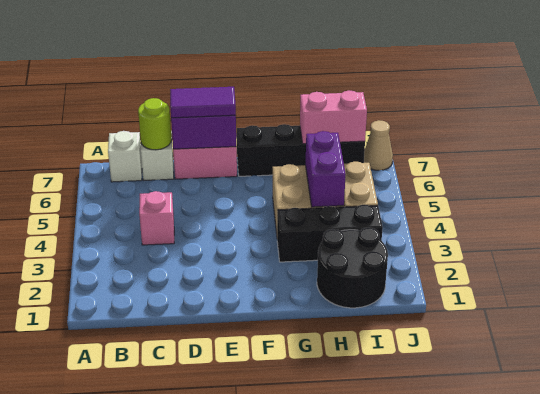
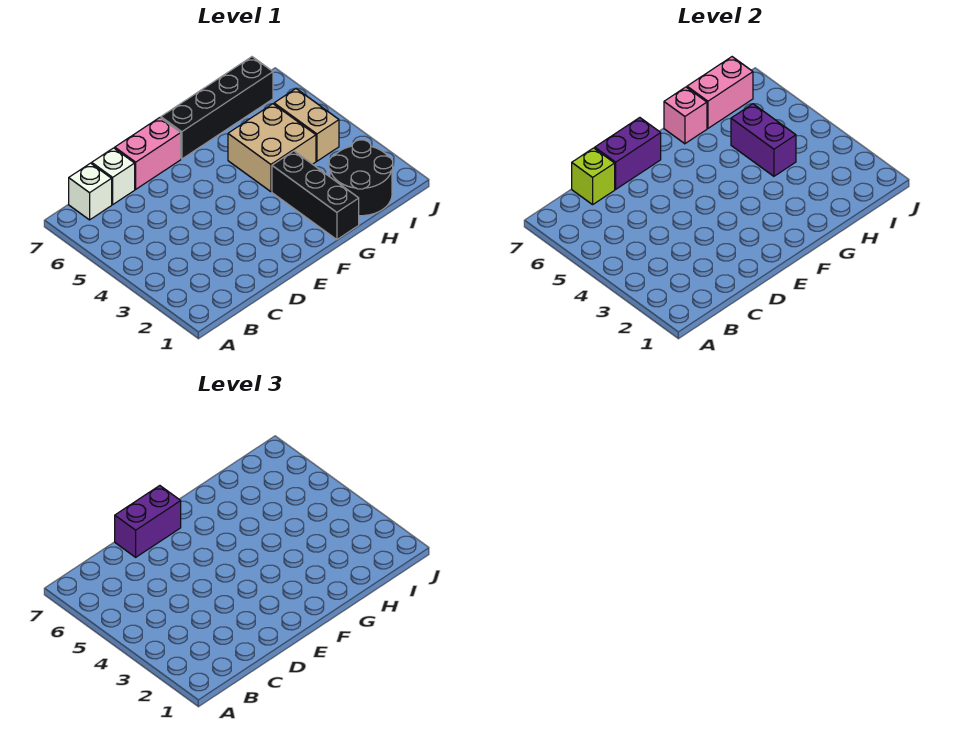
pink brick C4 level 1 -> pink brick G7 level 2
lime round brick C7 level 2 -> lime brick C7 level 2
purple tile D7:E7 level 3 -> purple brick D7:E7 level 3
black brick G3:I3 level 1 -> black brick G1:G3 level 1
tan cone J7 level 1 -> none

